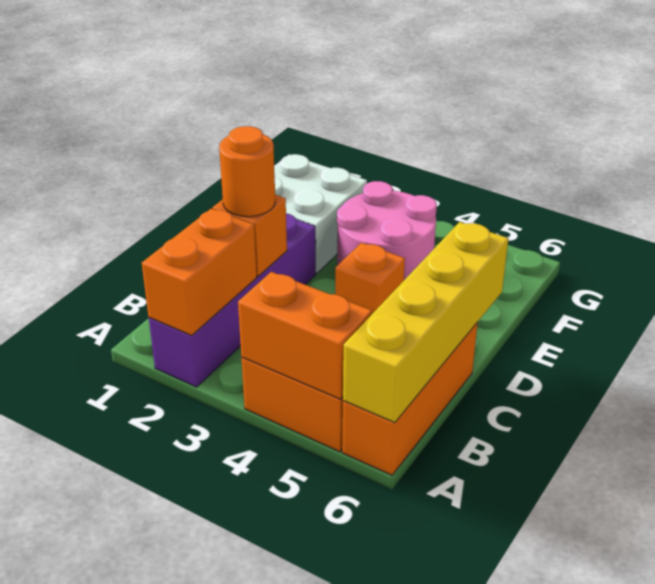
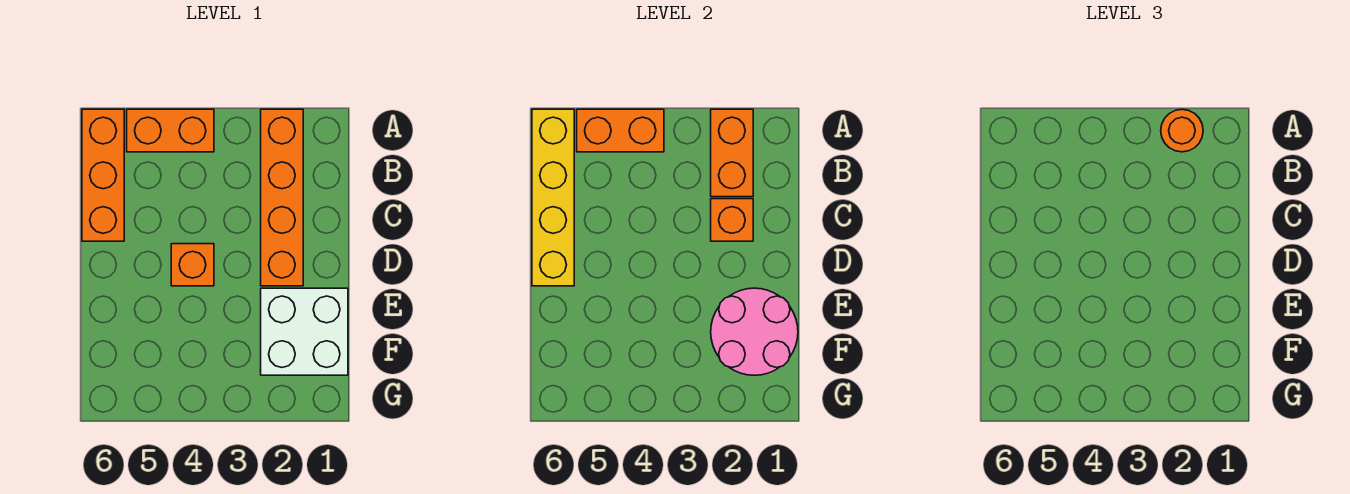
purple brick A2:D2 level 1 -> orange brick A2:D2 level 1
orange round brick C2 level 3 -> orange round brick A2 level 3
pink round brick E3:F4 level 1 -> pink round brick E1:F2 level 2

